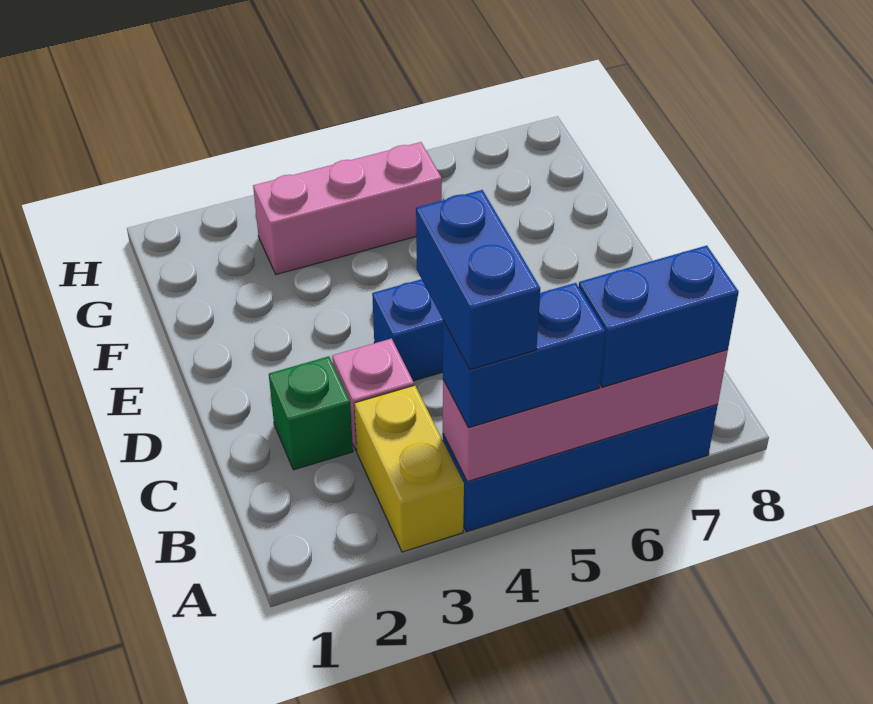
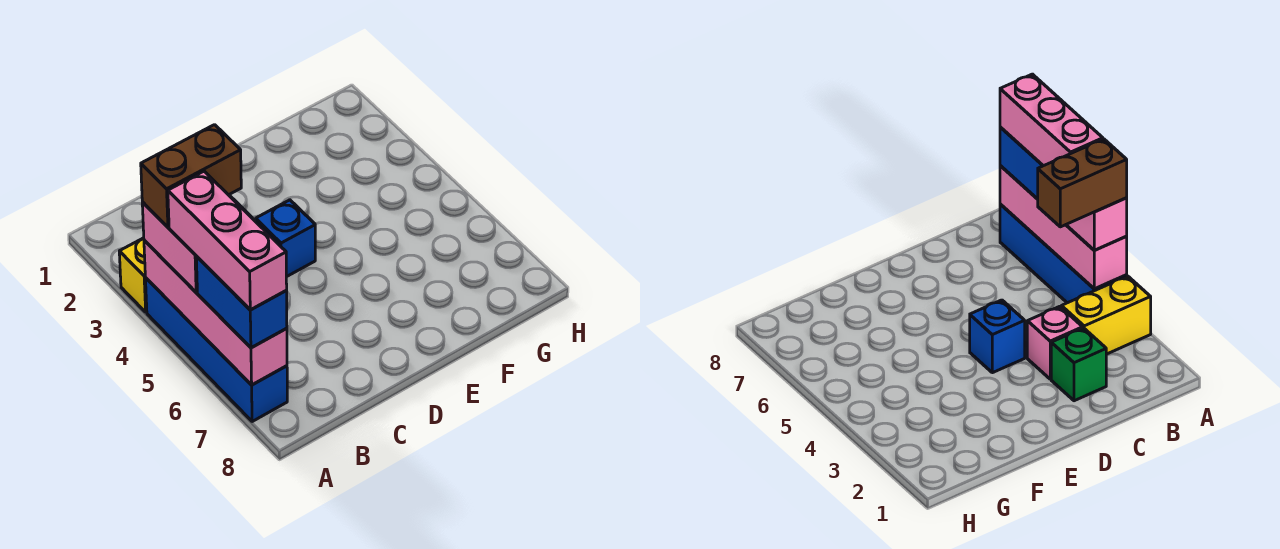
blue brick A4:A5 level 3 -> pink brick A4:A5 level 3
blue brick A4:B4 level 4 -> brown brick A4:B4 level 4
pink brick G3:G5 level 1 -> pink brick A5:A7 level 4

